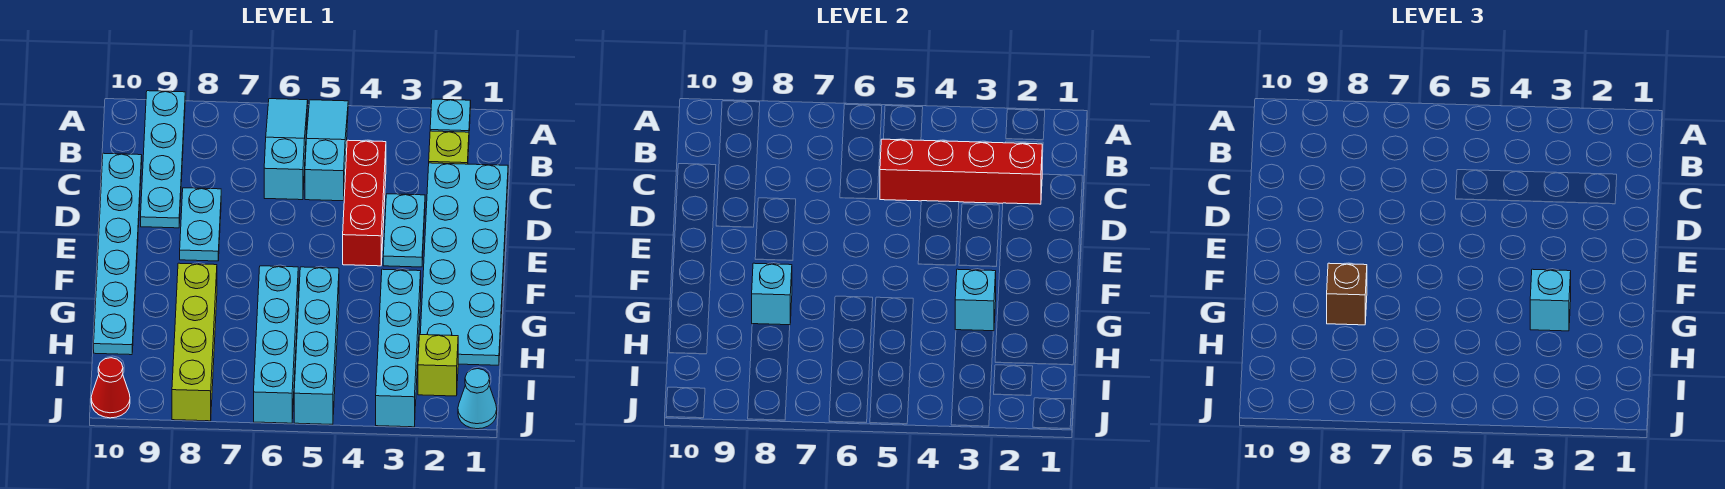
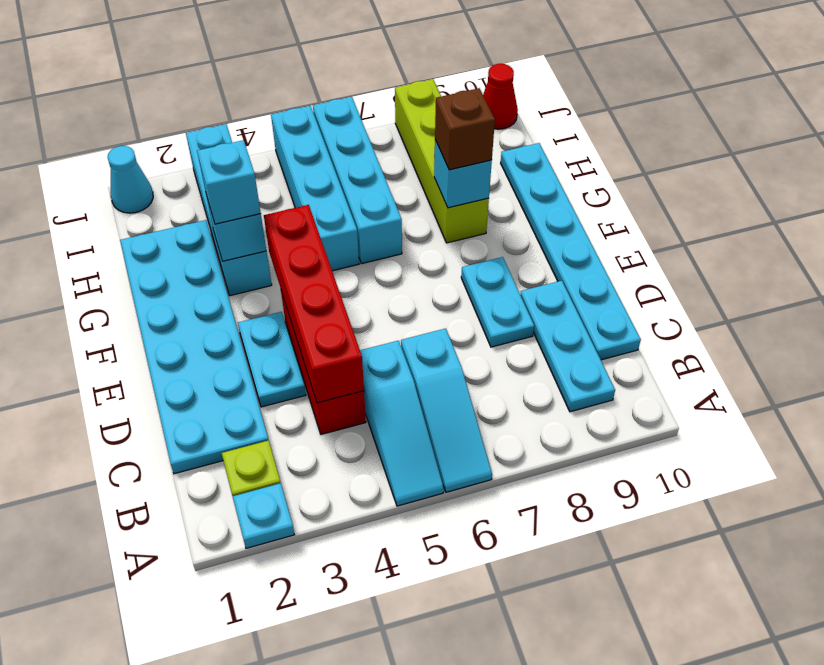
cyan plate A9:D9 level 1 -> cyan plate B9:D9 level 1
red brick C2:C5 level 2 -> red brick C4:F4 level 2
lime brick I2 level 1 -> none

